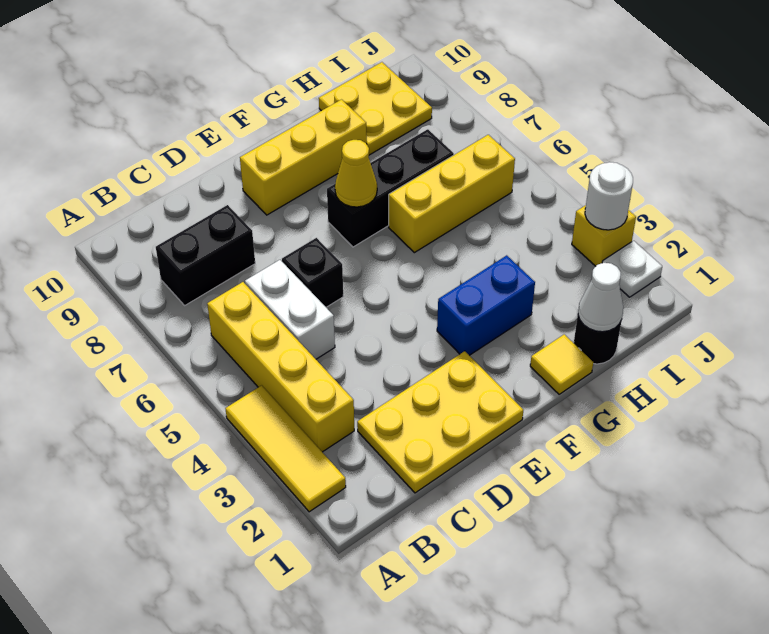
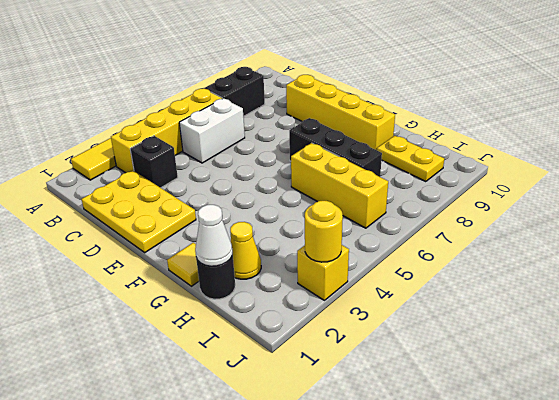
black brick B8:C8 level 1 -> black brick B7:B8 level 1
black brick D6 level 1 -> black brick C3 level 1
yellow brick E9:G9 level 1 -> yellow brick D9:G9 level 1
blue brick F3:G3 level 1 -> none
yellow cone F7 level 2 -> yellow cone H2 level 1
yellow plate H9:I10 level 1 -> yellow plate H9:I9 level 1
white plate J2 level 1 -> none
white round brick J3 level 2 -> yellow round brick J3 level 2

